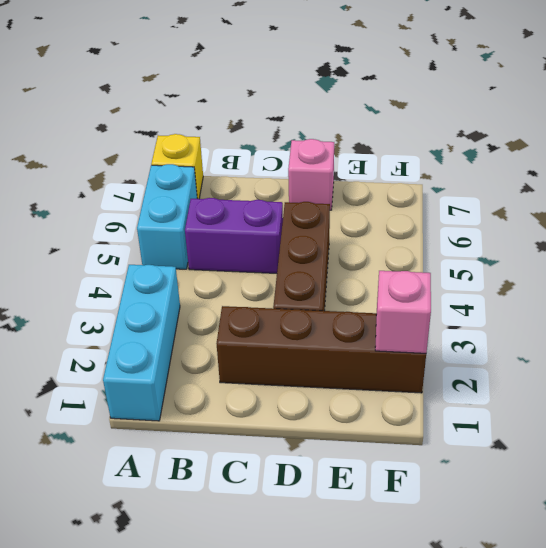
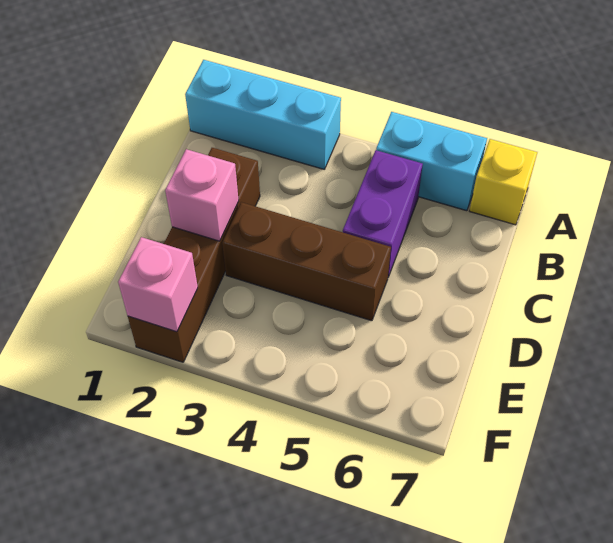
pink brick D7 level 1 -> pink brick D2 level 2

